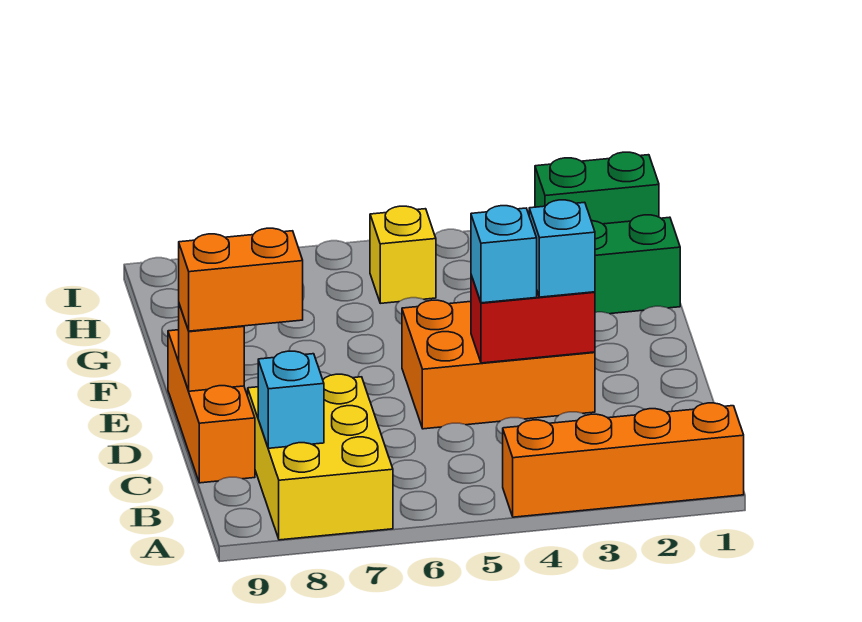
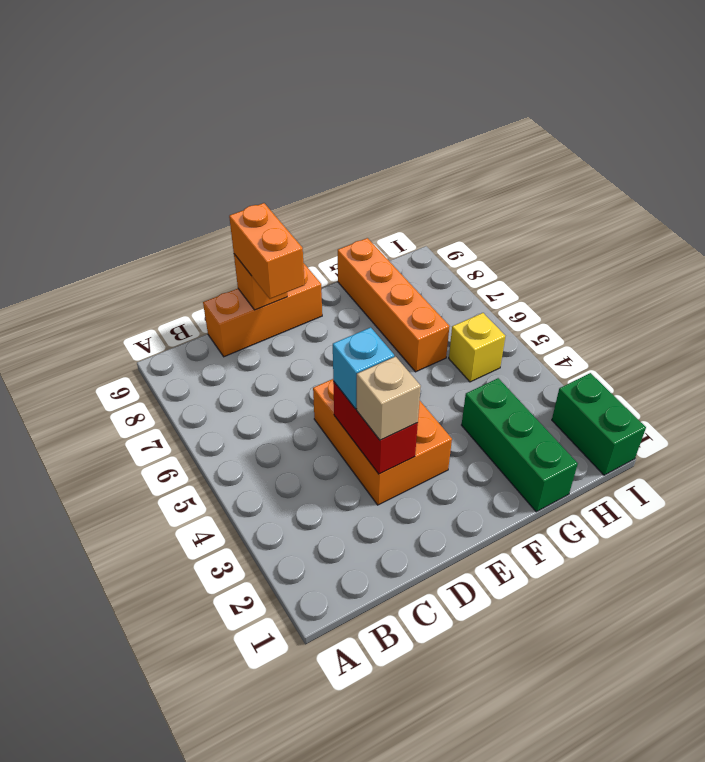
orange brick A1:A4 level 1 -> orange brick G6:G9 level 1
yellow brick A7:C8 level 1 -> none
cyan brick B8 level 2 -> none
cyan brick D3 level 3 -> tan brick D3 level 3

